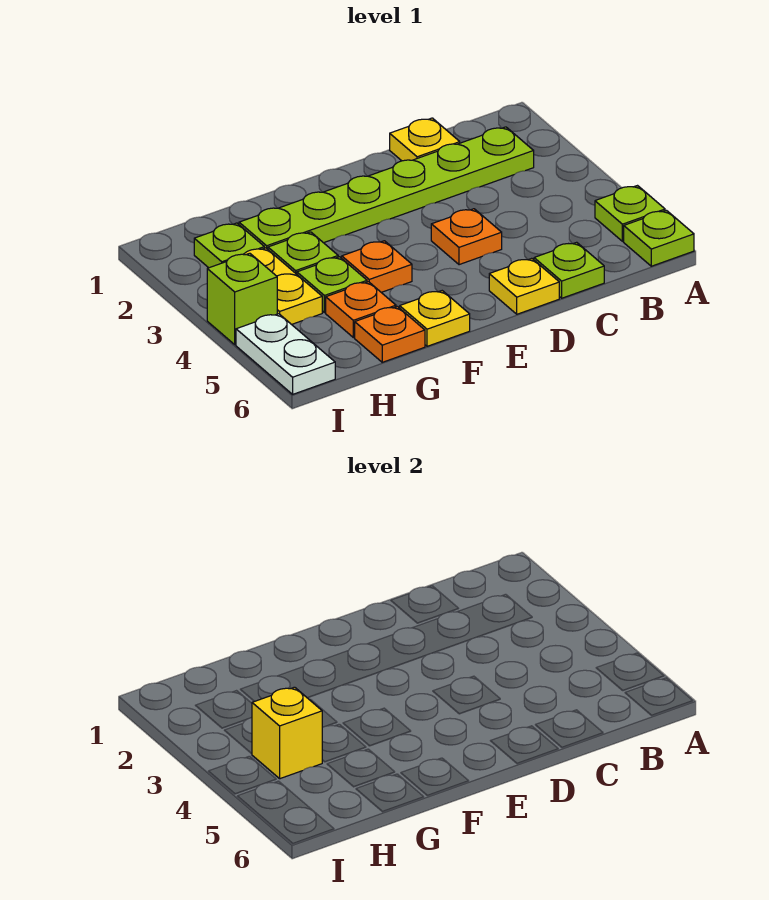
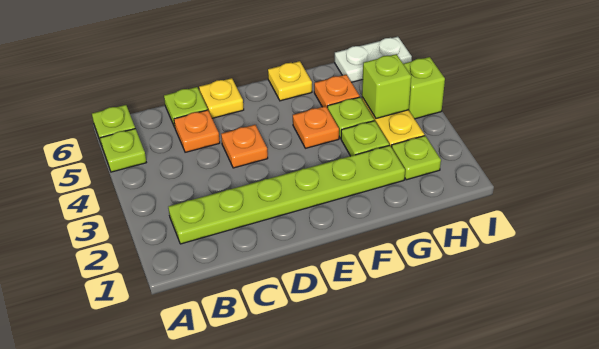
yellow plate C1 level 1 -> none
orange plate G6 level 1 -> orange plate C5 level 1
yellow brick H4 level 2 -> lime brick H4 level 2
white plate I5:I6 level 1 -> white plate H6:I6 level 1

